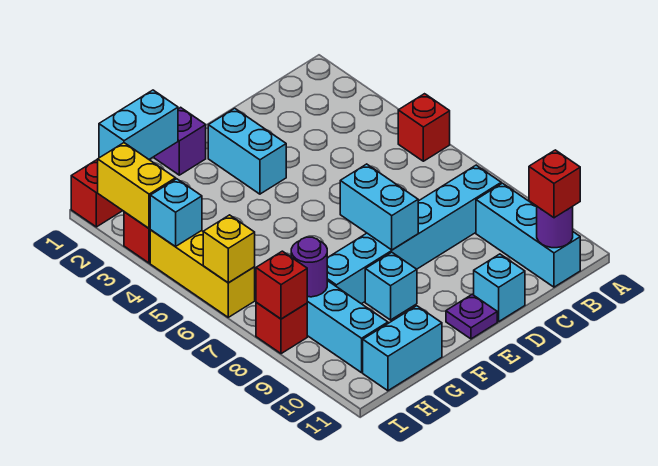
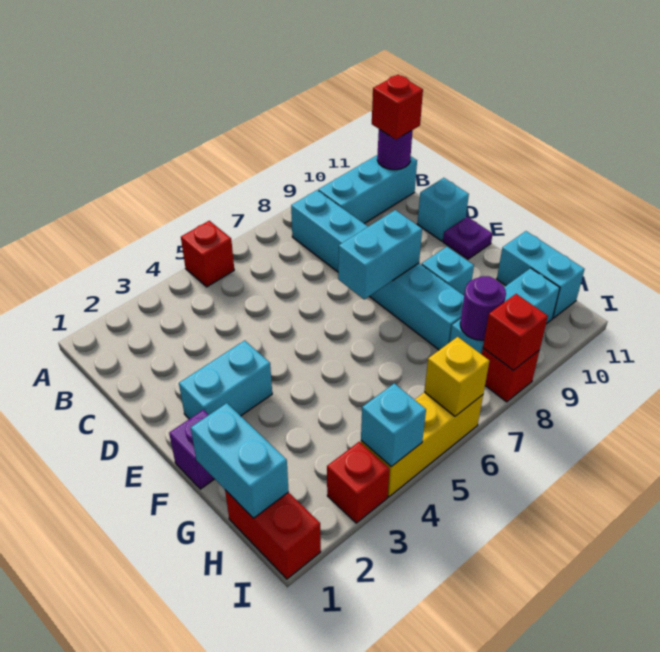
yellow brick I2:I3 level 2 -> none

